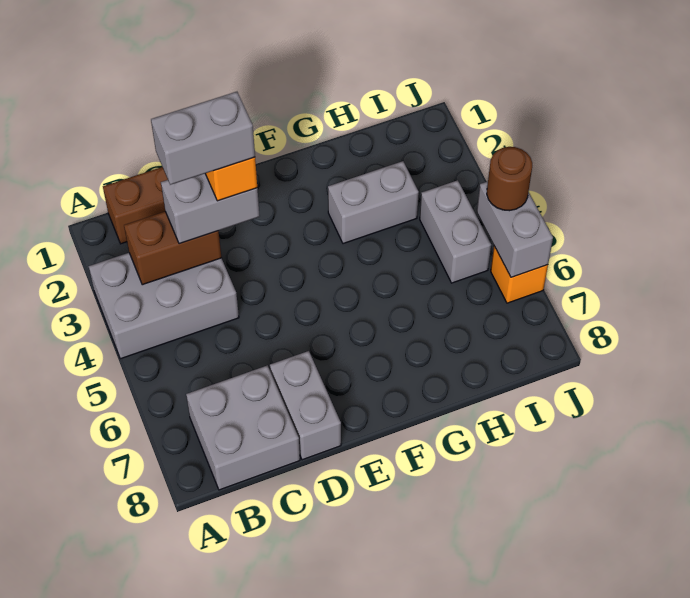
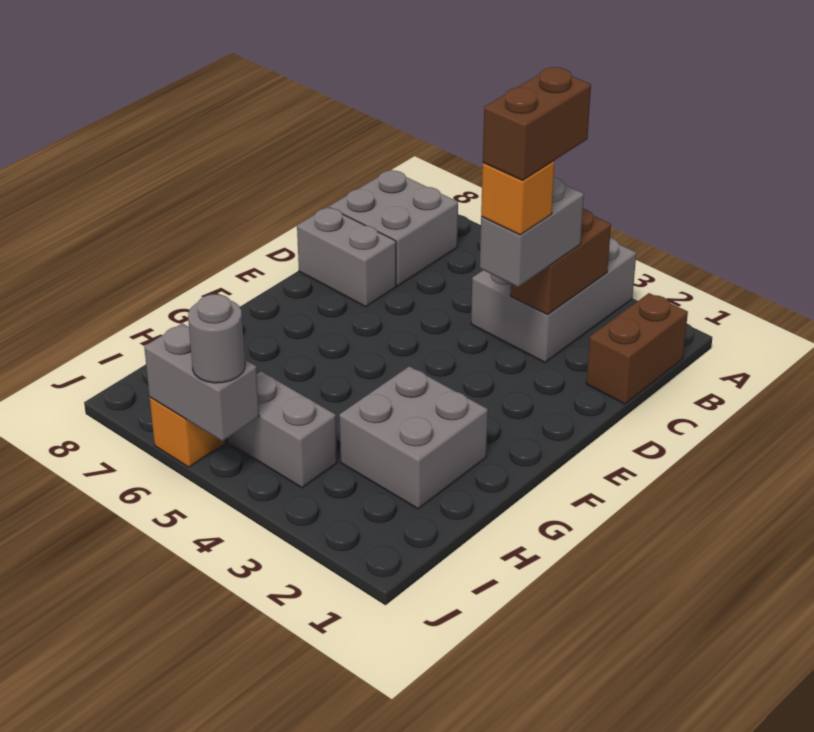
grey brick C3:D3 level 5 -> brown brick C3:D3 level 5
grey brick G3:H3 level 1 -> grey brick G2:H3 level 1
brown round brick J5 level 3 -> grey round brick J5 level 3

